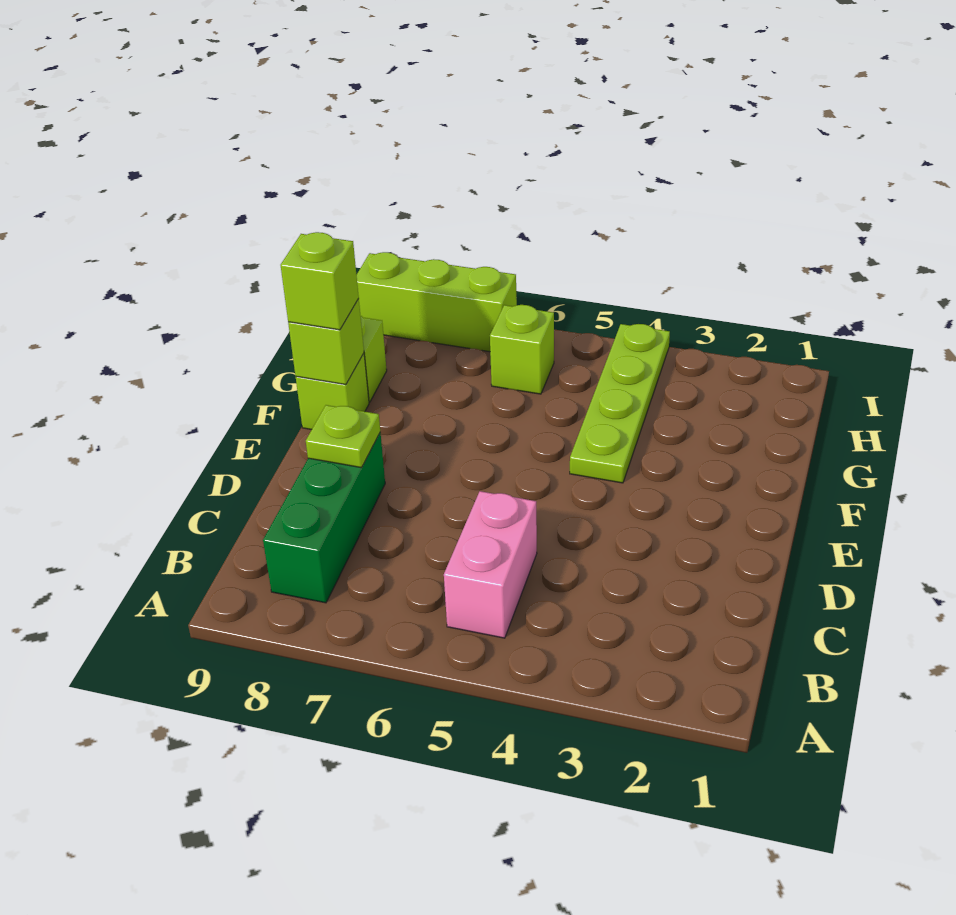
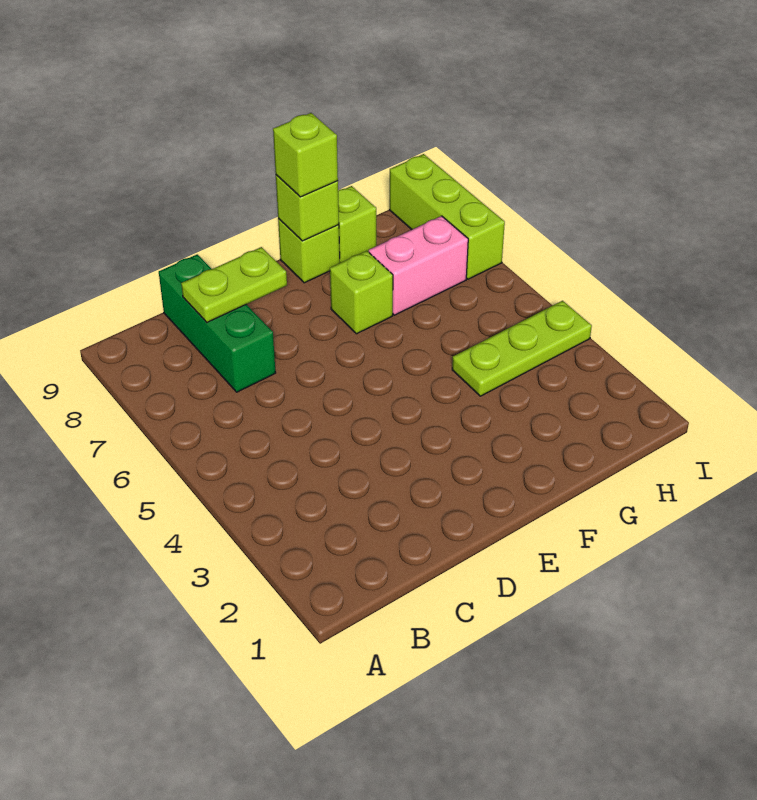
pink brick B5:C5 level 1 -> pink brick G7:H7 level 1
green brick B8:D8 level 1 -> green brick C7:C9 level 1
lime plate D8 level 2 -> lime plate C8:D8 level 2
lime plate F4:I4 level 1 -> lime plate G4:I4 level 1
lime brick H6 level 1 -> lime brick F7 level 1

